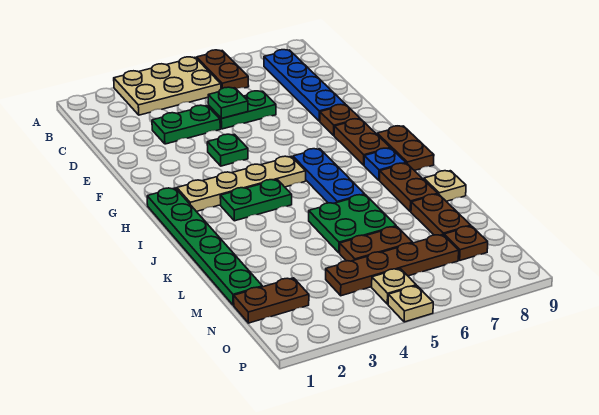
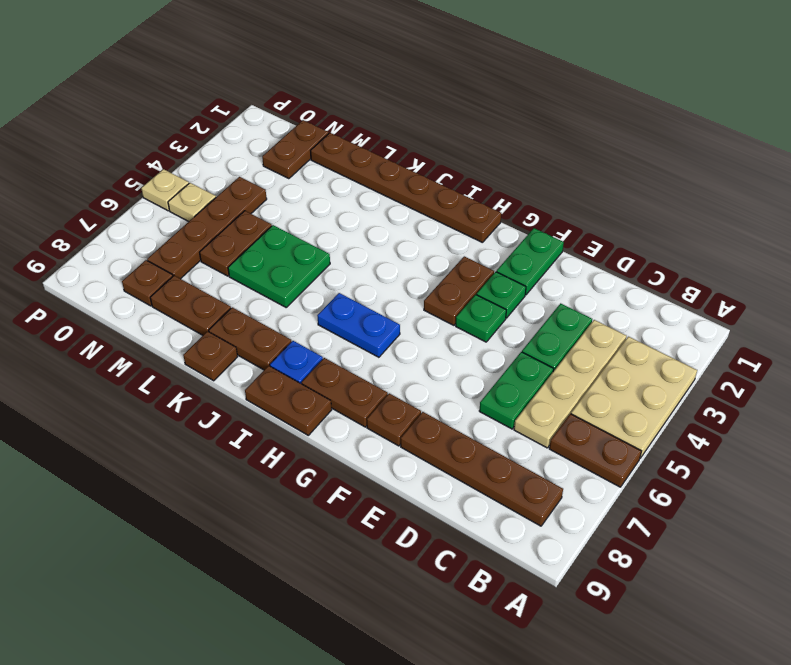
blue plate B8:E8 level 1 -> brown plate B8:E8 level 1
green plate D5 level 2 -> green plate F3 level 1
none -> brown plate G3:G4 level 1
green plate H1:M1 level 1 -> brown plate H1:M1 level 1
tan plate H2:H5 level 1 -> tan plate C3:C6 level 1
blue plate H6:J6 level 1 -> blue plate H6:I6 level 1
green plate I3:I4 level 1 -> green plate F1:F2 level 1
tan plate K9 level 1 -> brown plate K9 level 1

